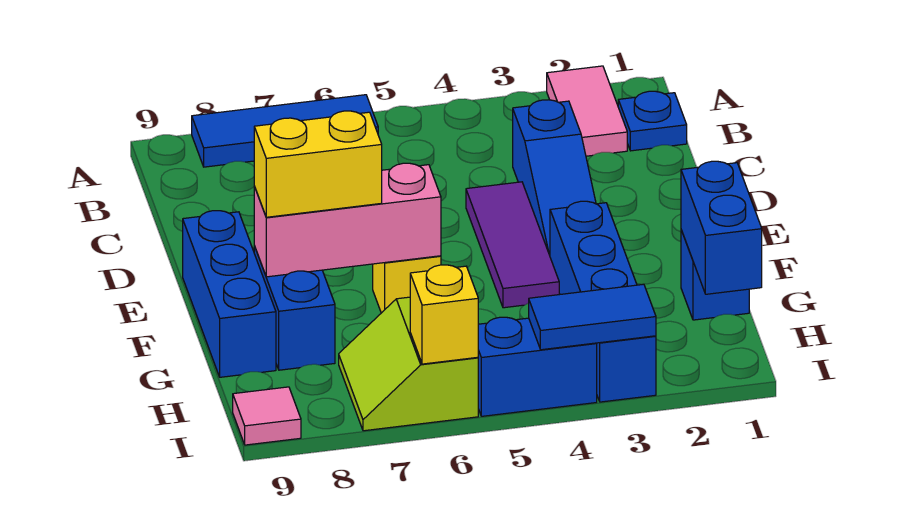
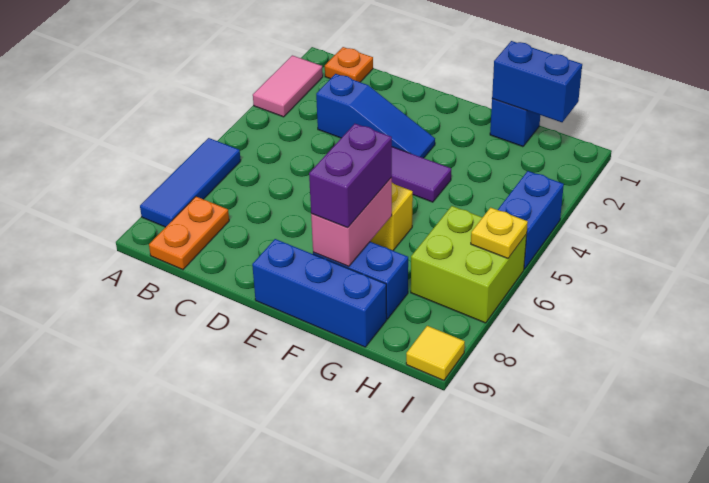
pink tile A2:B2 level 1 -> pink tile A2:A3 level 1
blue plate B1 level 1 -> orange plate B1 level 1
none -> orange plate B8:B9 level 1
blue brick F3:I3 level 1 -> none
pink brick F6:F8 level 2 -> pink brick F7:F8 level 2
yellow brick F7:F8 level 3 -> purple brick F7:F8 level 3
lime slope H6:I7 level 1 top 6 -> lime brick H6:I7 level 1
blue tile I3:I4 level 2 -> none
yellow brick I6 level 2 -> yellow plate I6 level 2
pink tile I9 level 1 -> yellow tile I9 level 1

